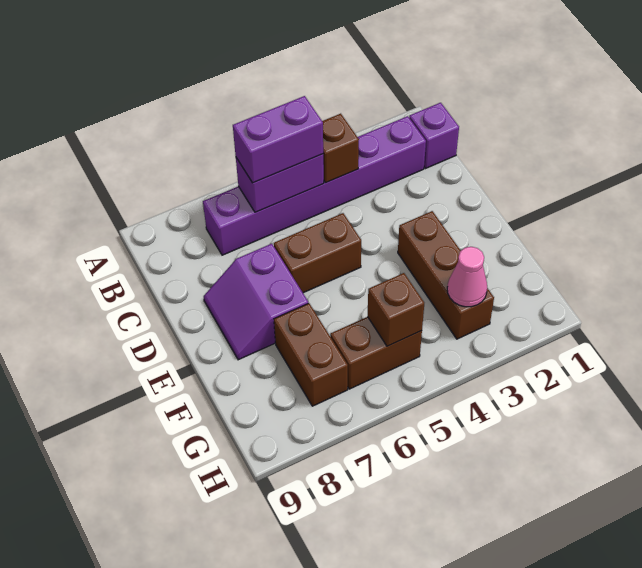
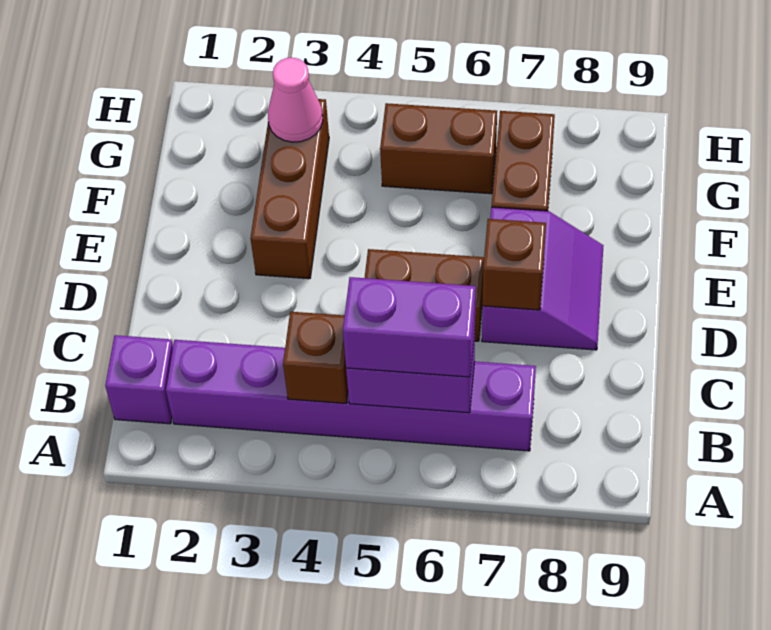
brown brick G5 level 2 -> brown brick D7 level 2

